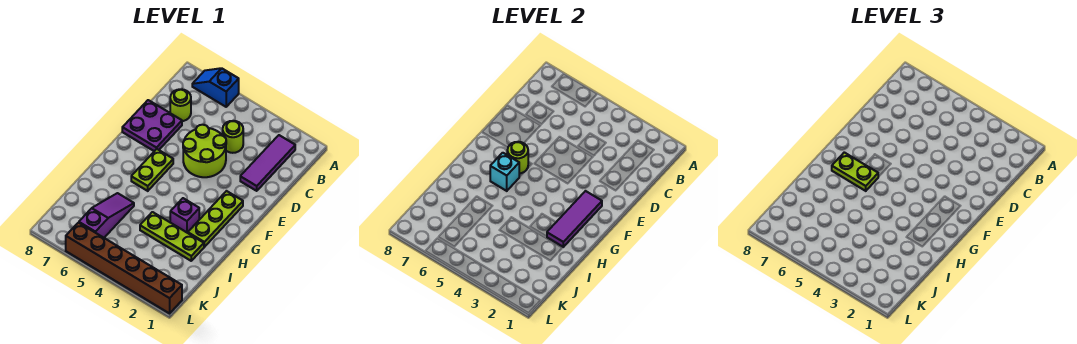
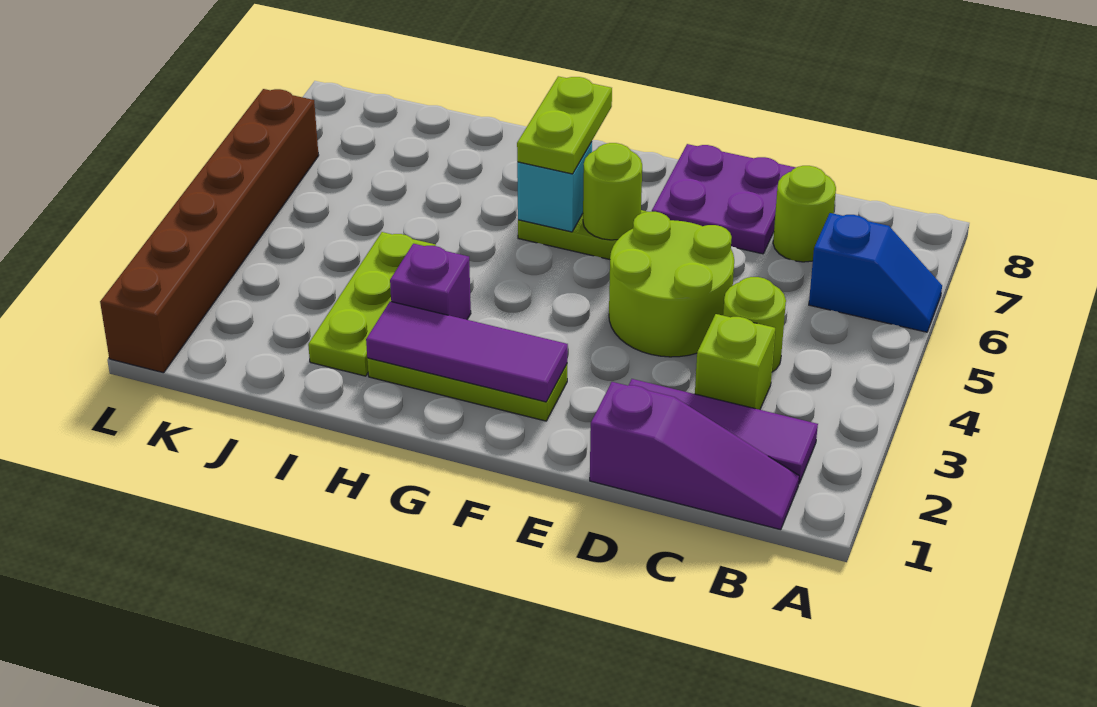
blue slope A6:A7 level 1 top 6 -> blue slope A6:B6 level 1 top B
none -> lime brick C3 level 1
purple slope I6:K6 level 1 top K -> purple slope B1:D1 level 1 top D

